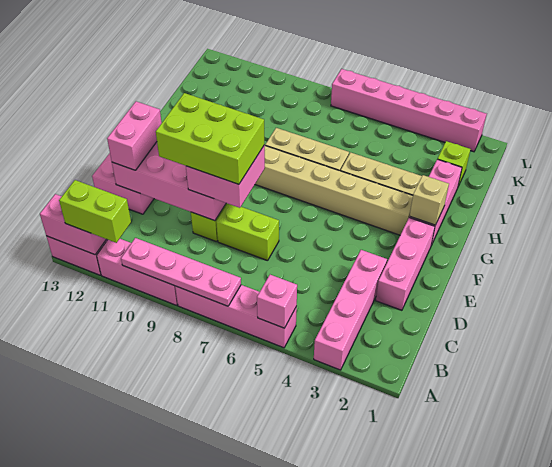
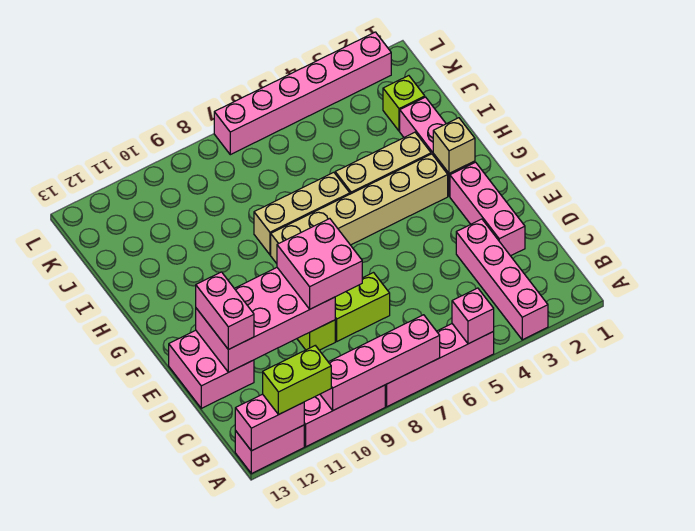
pink plate A7:A10 level 2 -> pink brick A7:A10 level 2
lime brick D8:E10 level 4 -> none

